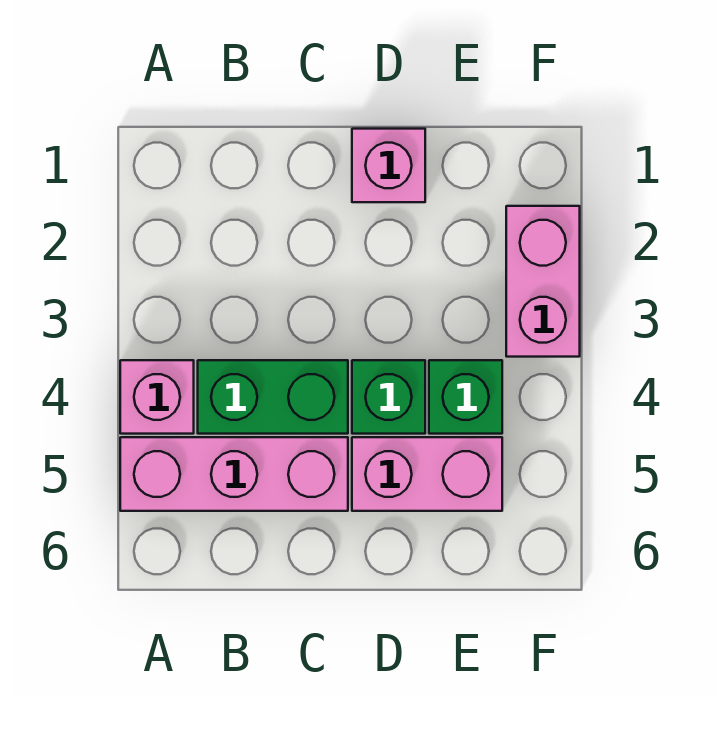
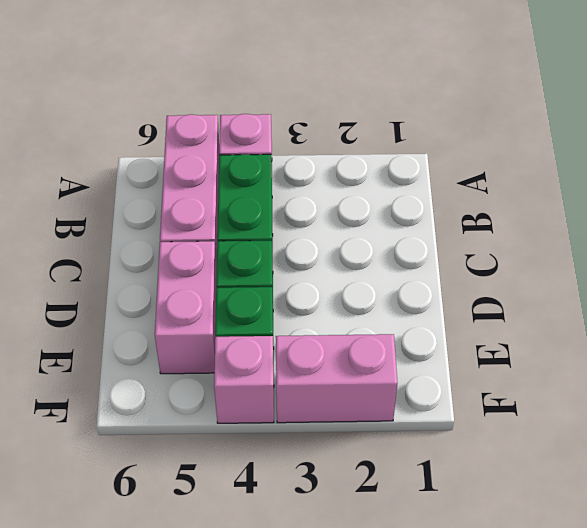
pink brick D1 level 1 -> pink brick F4 level 1

